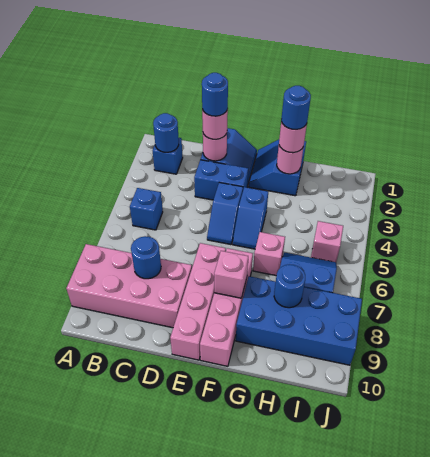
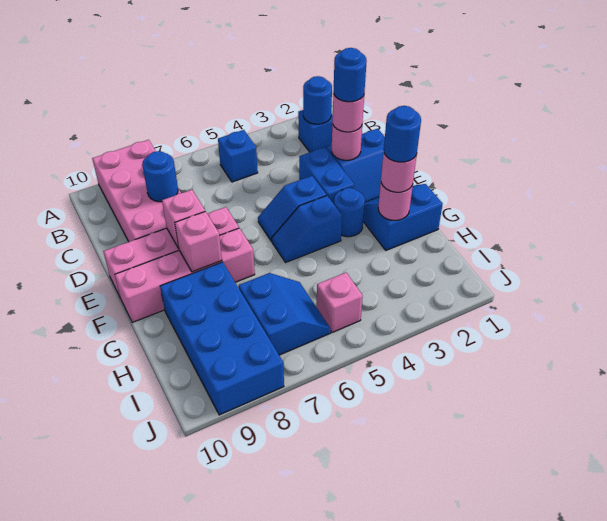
pink brick G6 level 1 -> pink brick E8 level 2
blue round brick H8 level 2 -> blue round brick F3 level 1

